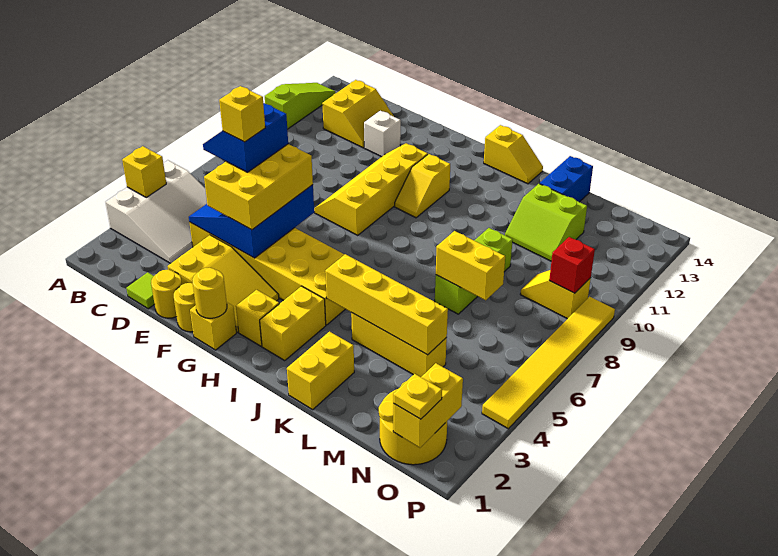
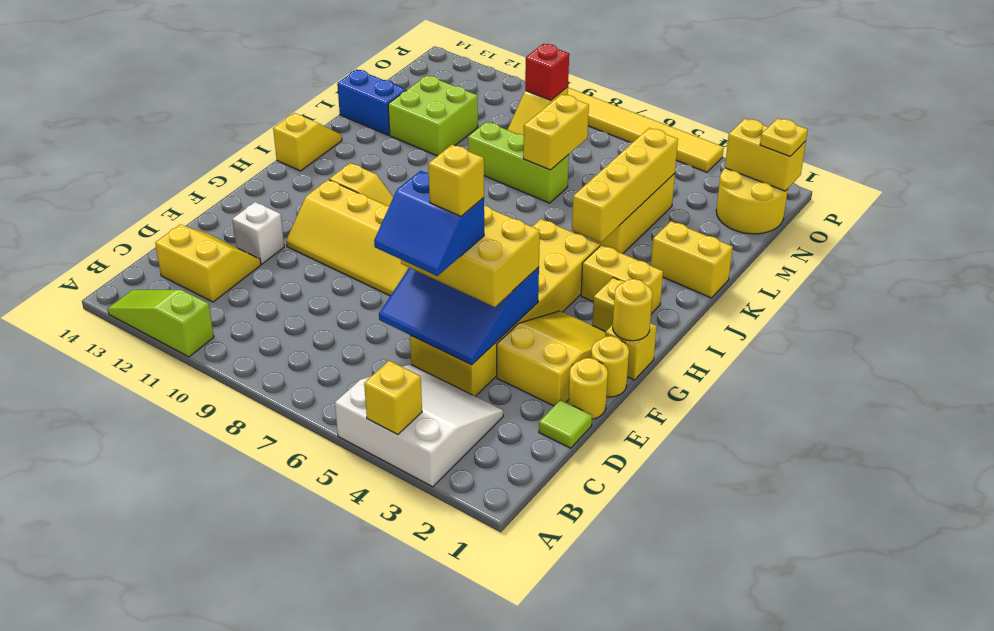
lime slope L11:M12 level 1 top 12 -> lime brick L11:M12 level 1

